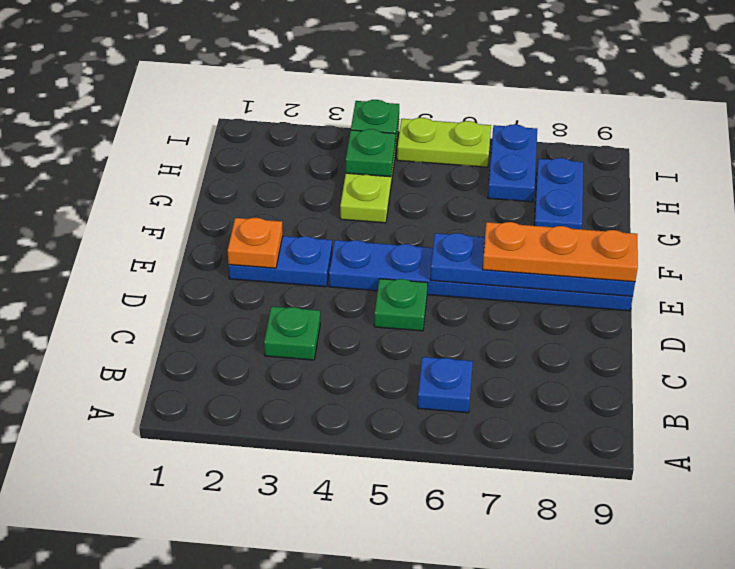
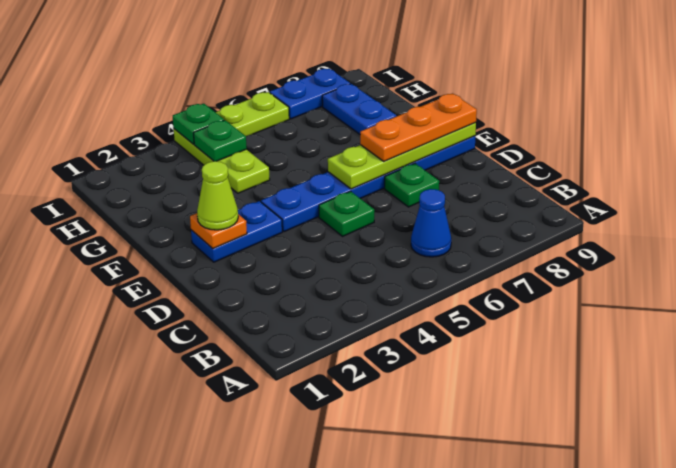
blue plate B6 level 1 -> blue cone B6 level 1
green plate C3 level 1 -> green plate D7 level 1
none -> lime cone E2 level 3
blue plate E6:E9 level 2 -> lime plate E6:E9 level 2
blue plate H7:I7 level 1 -> blue plate I7:I8 level 1

